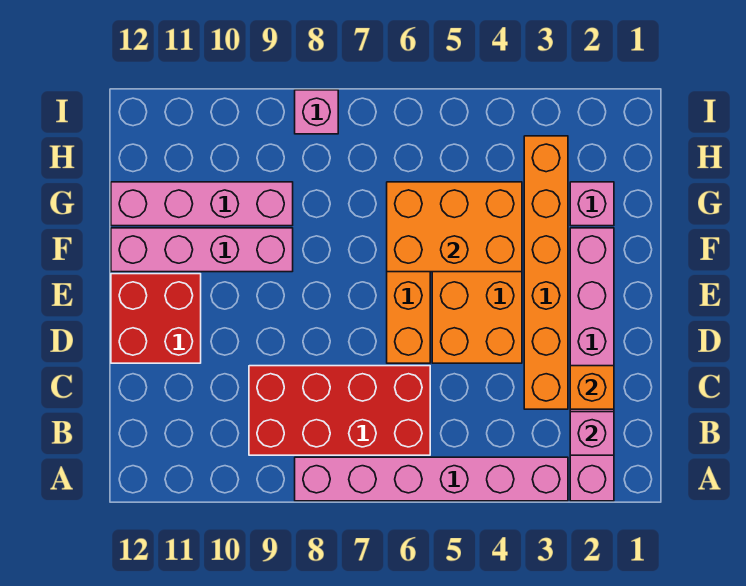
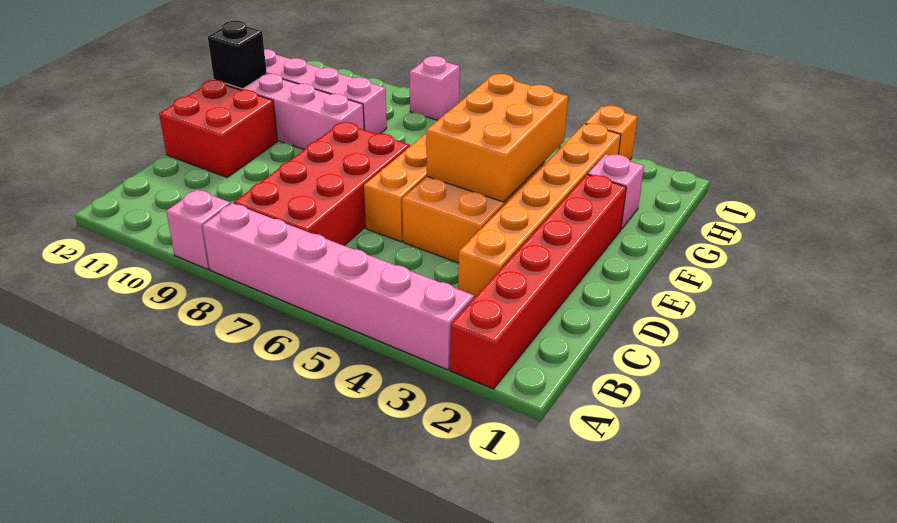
pink brick A2:F2 level 1 -> red brick A2:F2 level 1
pink brick B2 level 2 -> pink brick A9 level 1
red brick B6:C9 level 1 -> red brick B7:E8 level 1
orange brick C2 level 2 -> orange brick I3 level 1
orange brick F4:G6 level 2 -> orange brick E4:G5 level 2
none -> black brick F12 level 2

